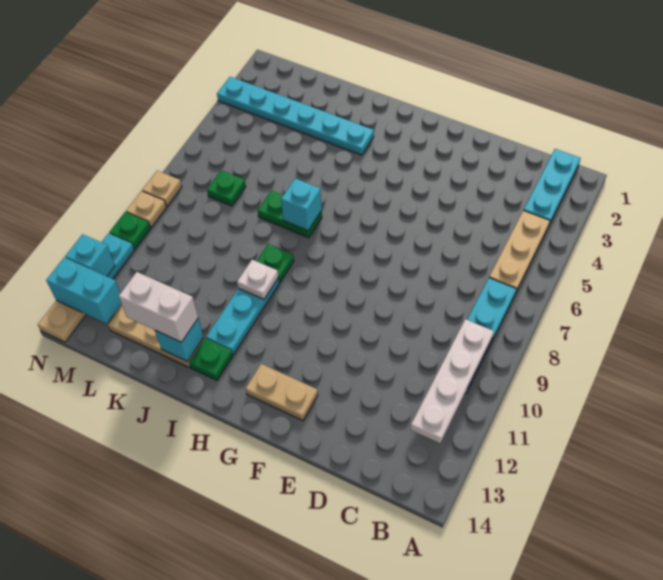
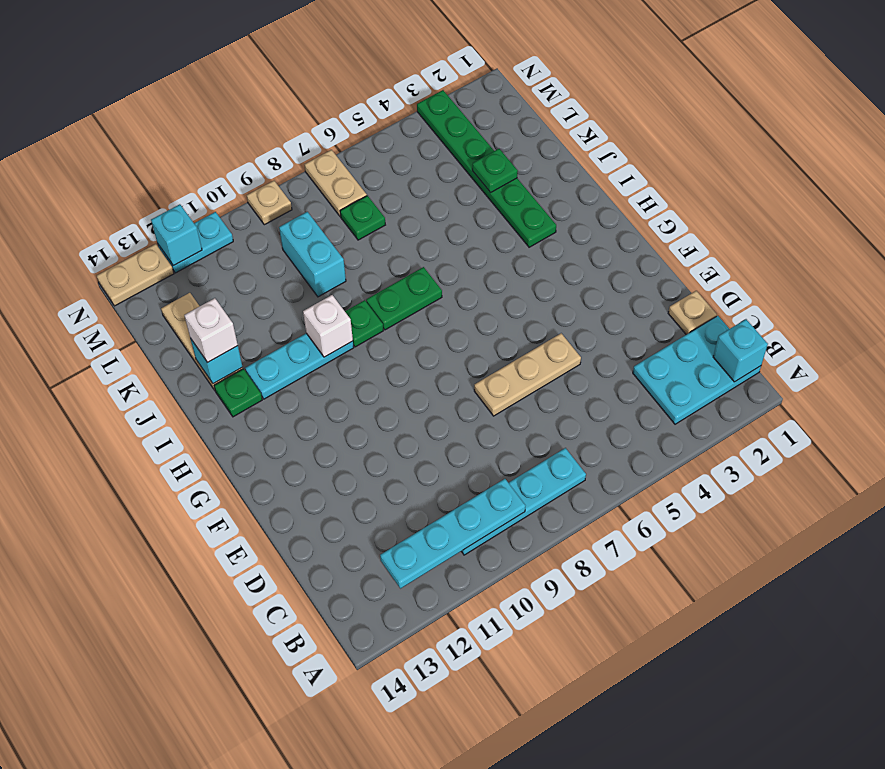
cyan plate B1:B3 level 1 -> cyan plate B1:C3 level 1
tan plate B4:B6 level 1 -> tan plate E5:E7 level 1
white plate B9:B12 level 2 -> cyan plate B9:B12 level 2
tan plate F13:G13 level 1 -> tan plate M7:N7 level 1
cyan plate I3:N3 level 1 -> green plate I3:N3 level 1
green plate I7:J7 level 1 -> green plate I7:I8 level 1
cyan brick I7 level 2 -> cyan brick B1 level 2
white plate I10 level 2 -> white brick I10 level 2
white brick J13:K13 level 3 -> white brick J13 level 3
cyan brick M13:N13 level 2 -> cyan brick K9:L9 level 1
tan plate N8 level 1 -> tan plate D1 level 1
green plate N10 level 1 -> green plate K3 level 2

